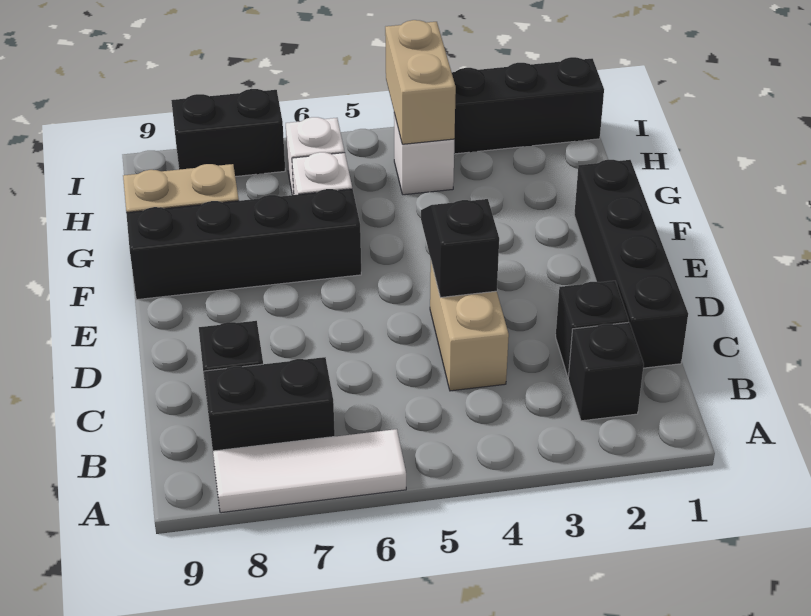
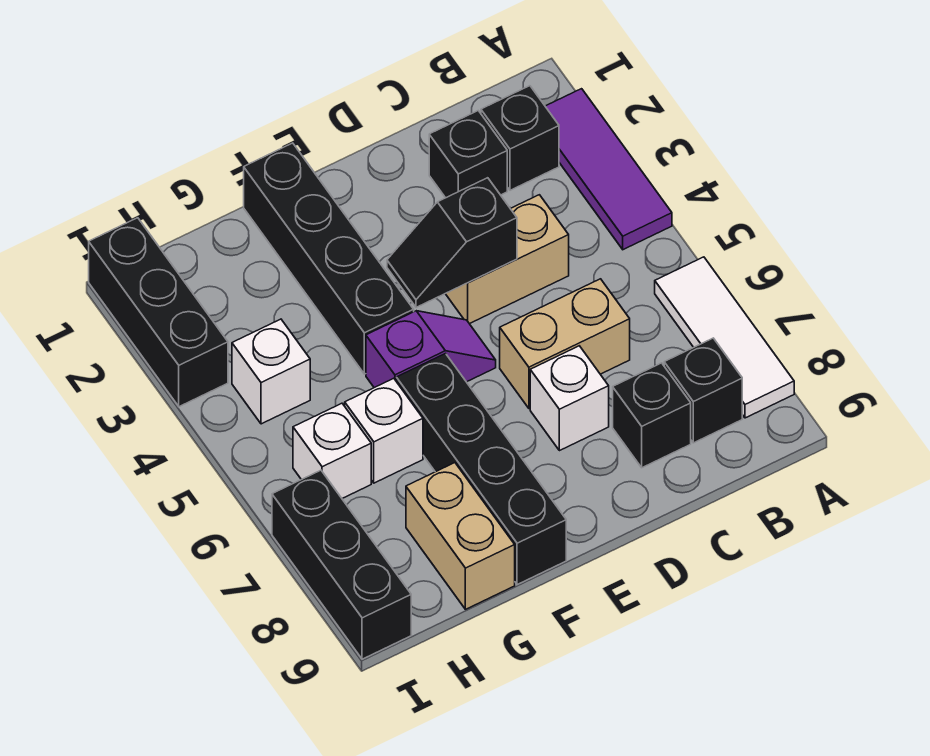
none -> purple tile A2:A4 level 1
black brick B7:B8 level 1 -> black brick B8 level 1
black brick C1:F1 level 1 -> black brick F1:F4 level 1
none -> white brick D7 level 1
none -> purple slope E5:F5 level 1 top F
tan brick H4:I4 level 2 -> tan brick C6:D6 level 1
black brick I7:I8 level 1 -> black brick I7:I9 level 1

